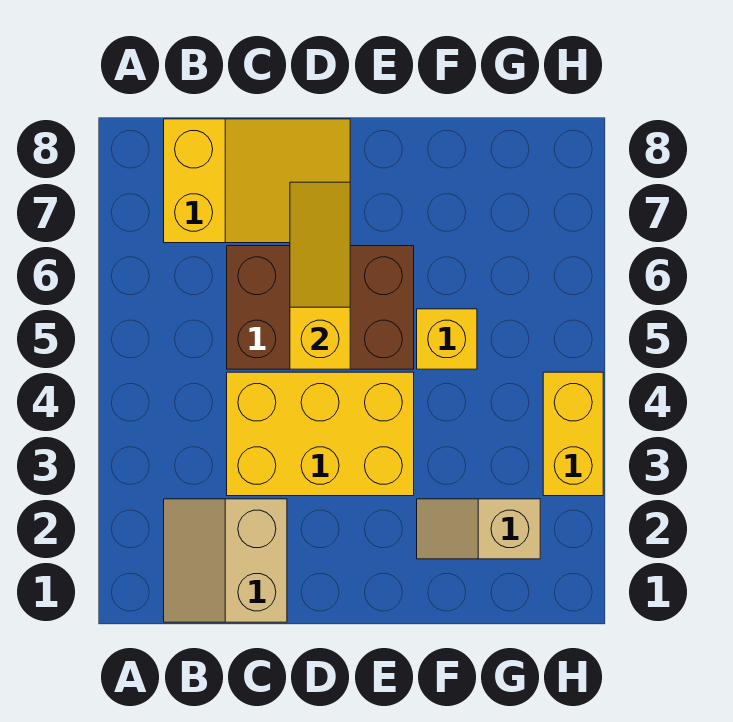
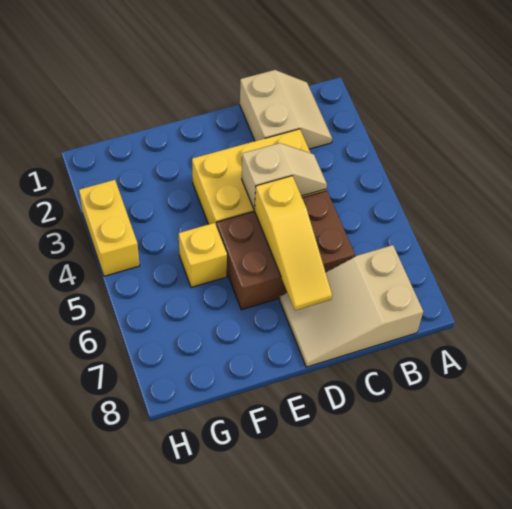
yellow slope B7:D8 level 1 top B -> tan slope B7:D8 level 1 top B
tan slope F2:G2 level 1 top G -> tan slope C4:D4 level 2 top D

